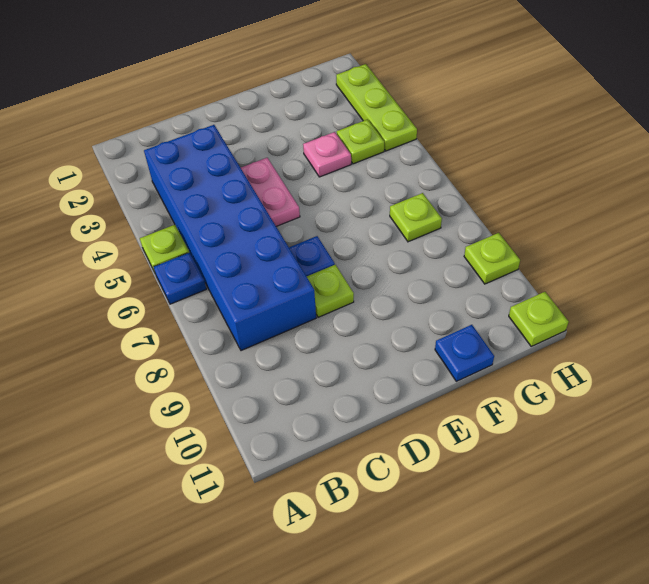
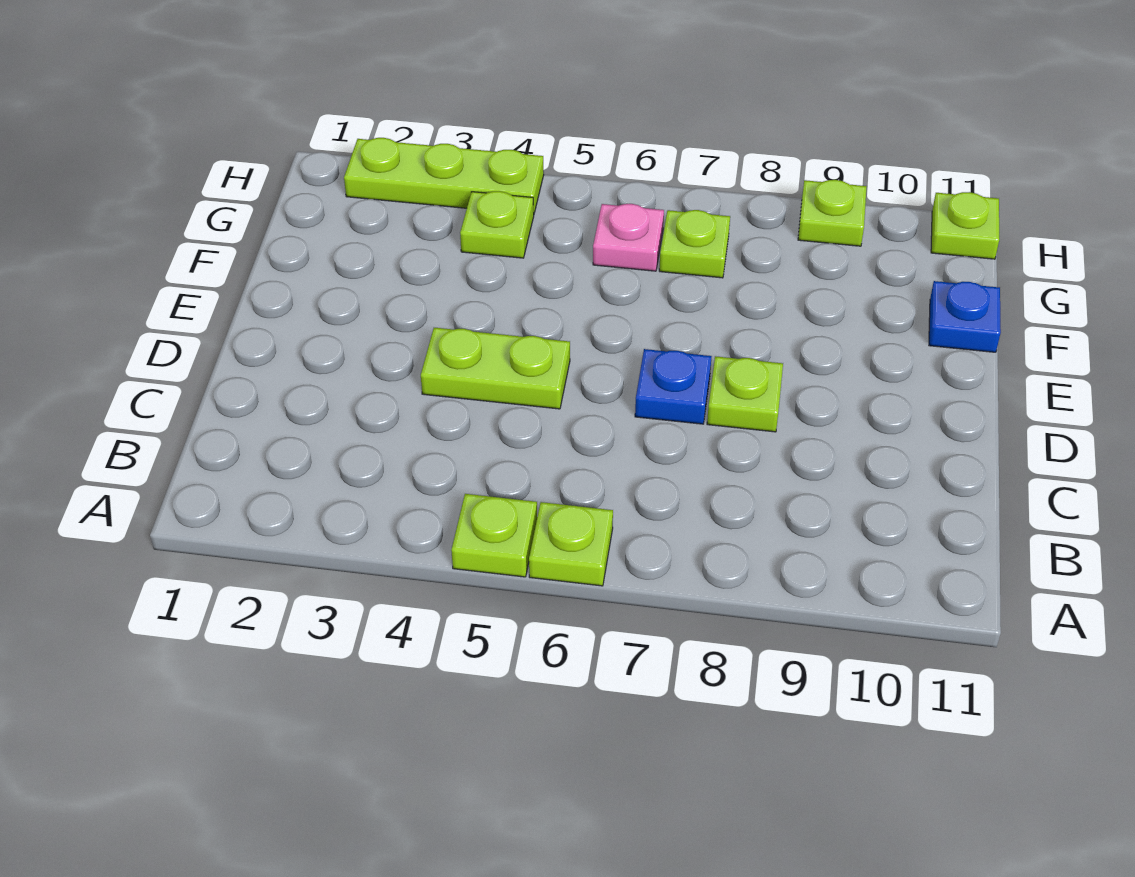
blue plate A6 level 1 -> lime plate A6 level 1
blue brick B3:C8 level 1 -> none
pink plate D4:D5 level 1 -> lime plate D4:D5 level 1
pink plate F4 level 1 -> pink plate G6 level 1

